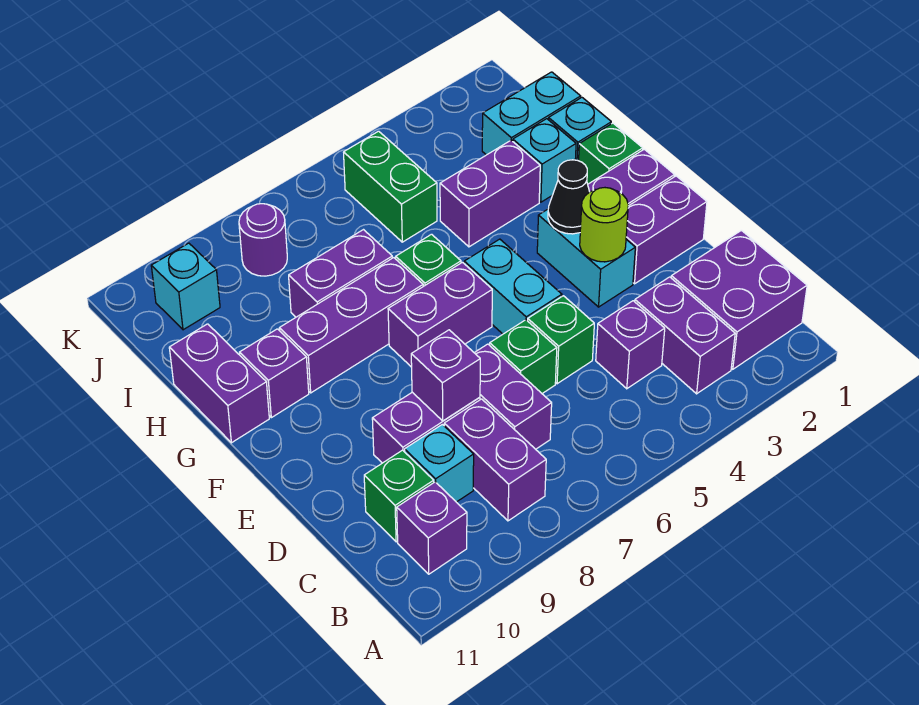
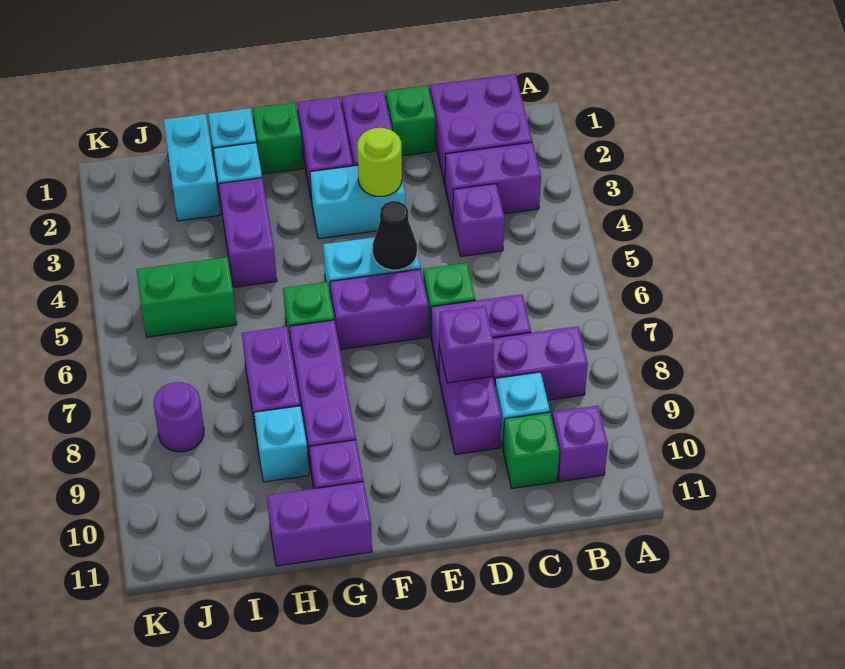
green brick D5 level 1 -> green brick D1 level 1
black cone F3 level 2 -> black cone E5 level 2
purple brick F6:F7 level 1 -> purple brick E6:F6 level 1
cyan brick J10 level 1 -> cyan brick H9 level 1

